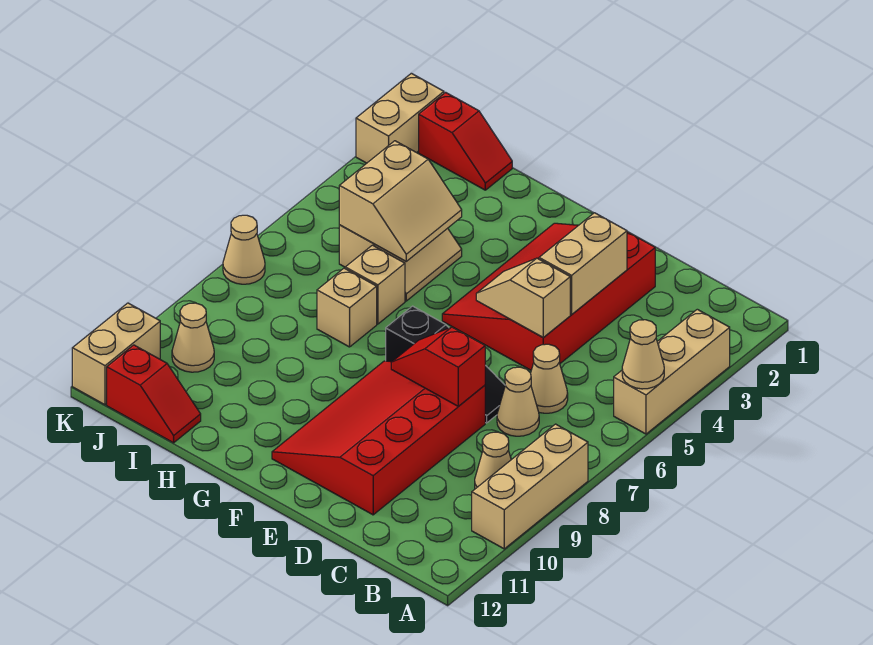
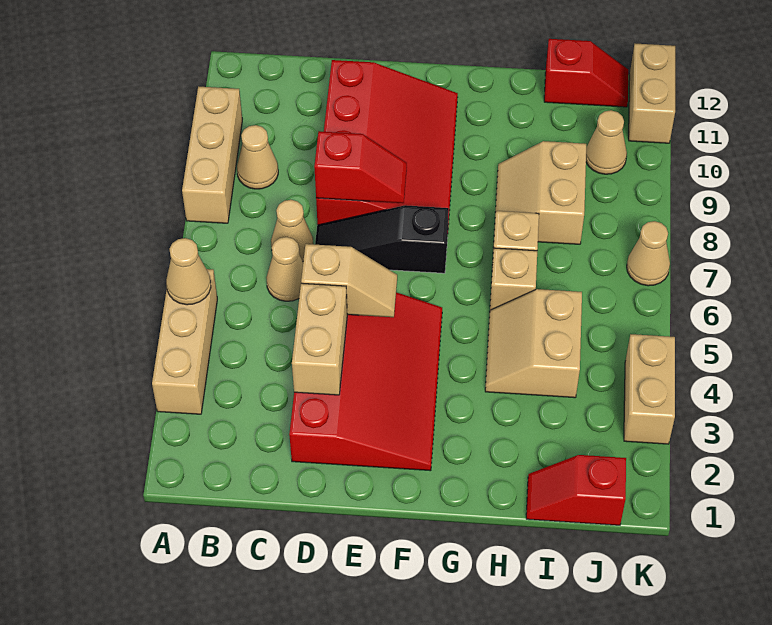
tan slope H4:I5 level 2 top I -> tan slope H8:I9 level 1 top I
red slope I12:J12 level 1 top J -> red slope I12:J12 level 1 top I
tan brick K1:K2 level 1 -> tan brick K3:K4 level 1

